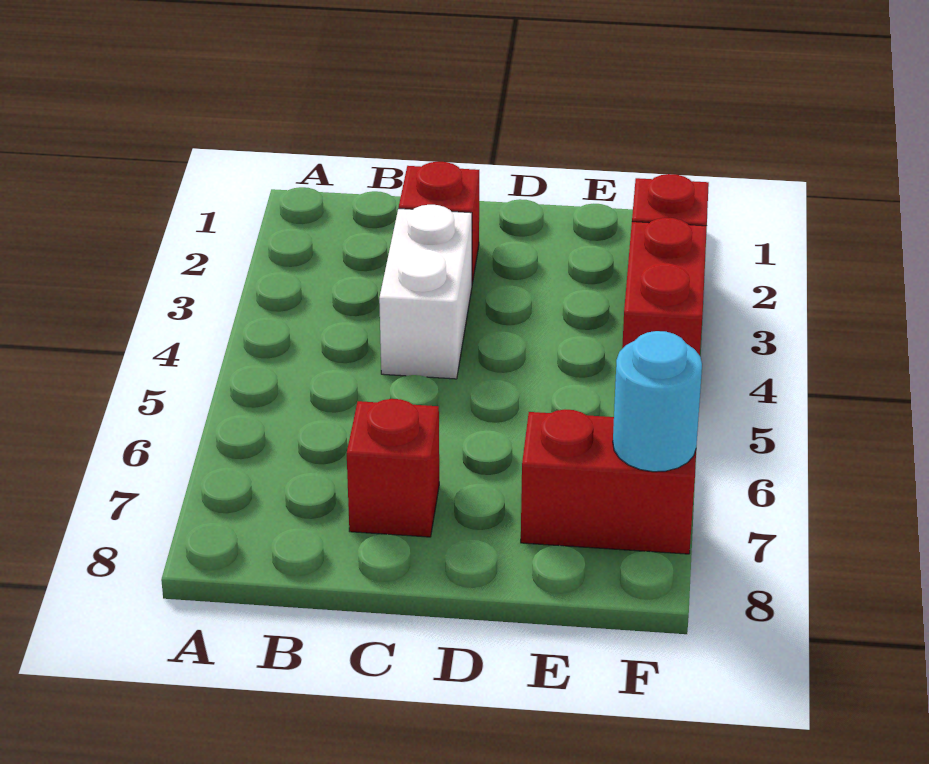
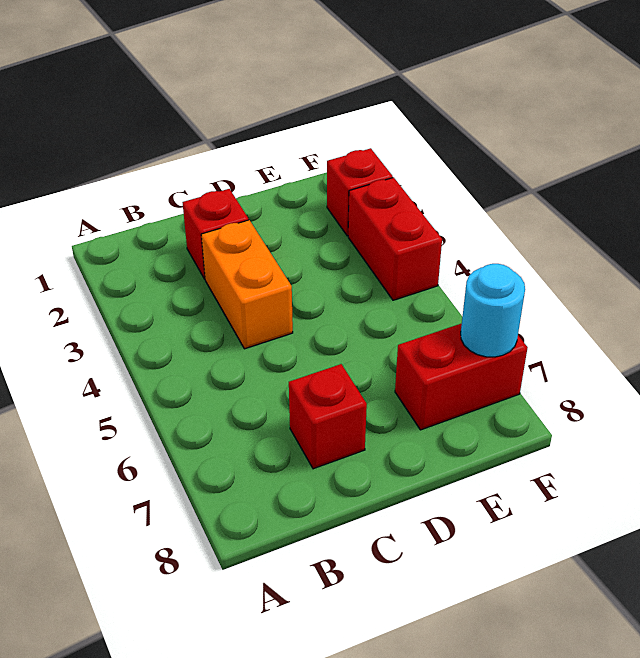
white brick C3:C4 level 1 -> orange brick C3:C4 level 1

